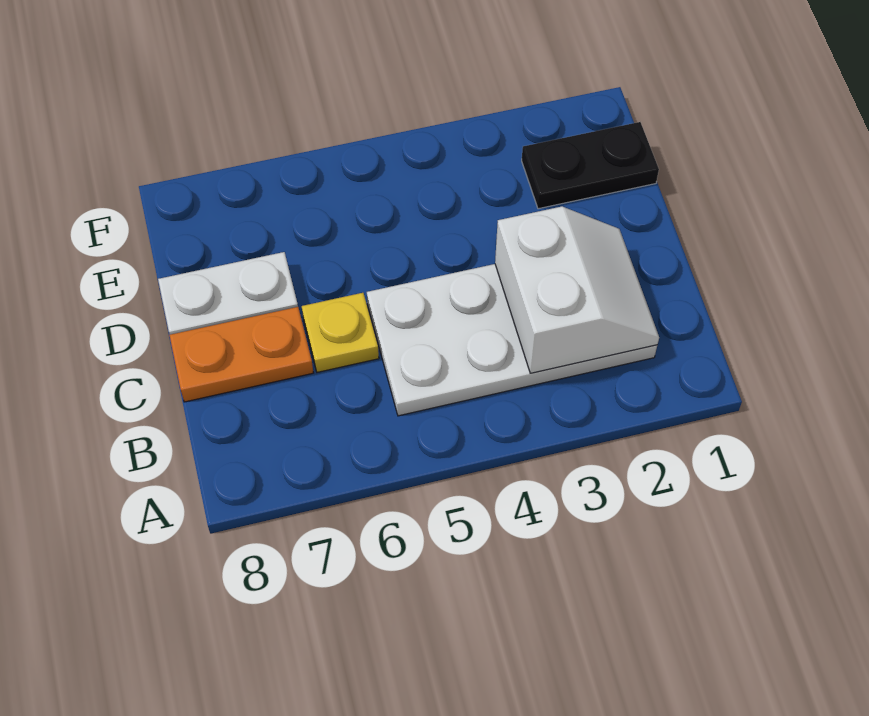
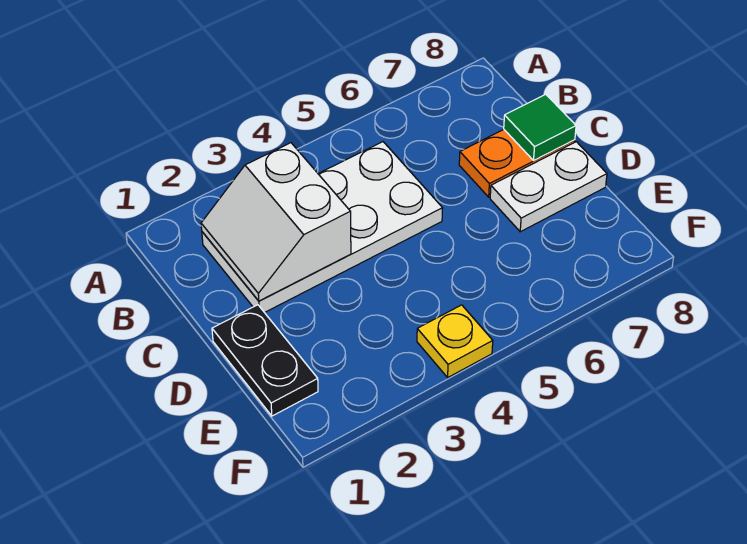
yellow plate C6 level 1 -> yellow plate F4 level 1
none -> green tile C8 level 2
black plate E1:E2 level 1 -> black plate D1:E1 level 1

